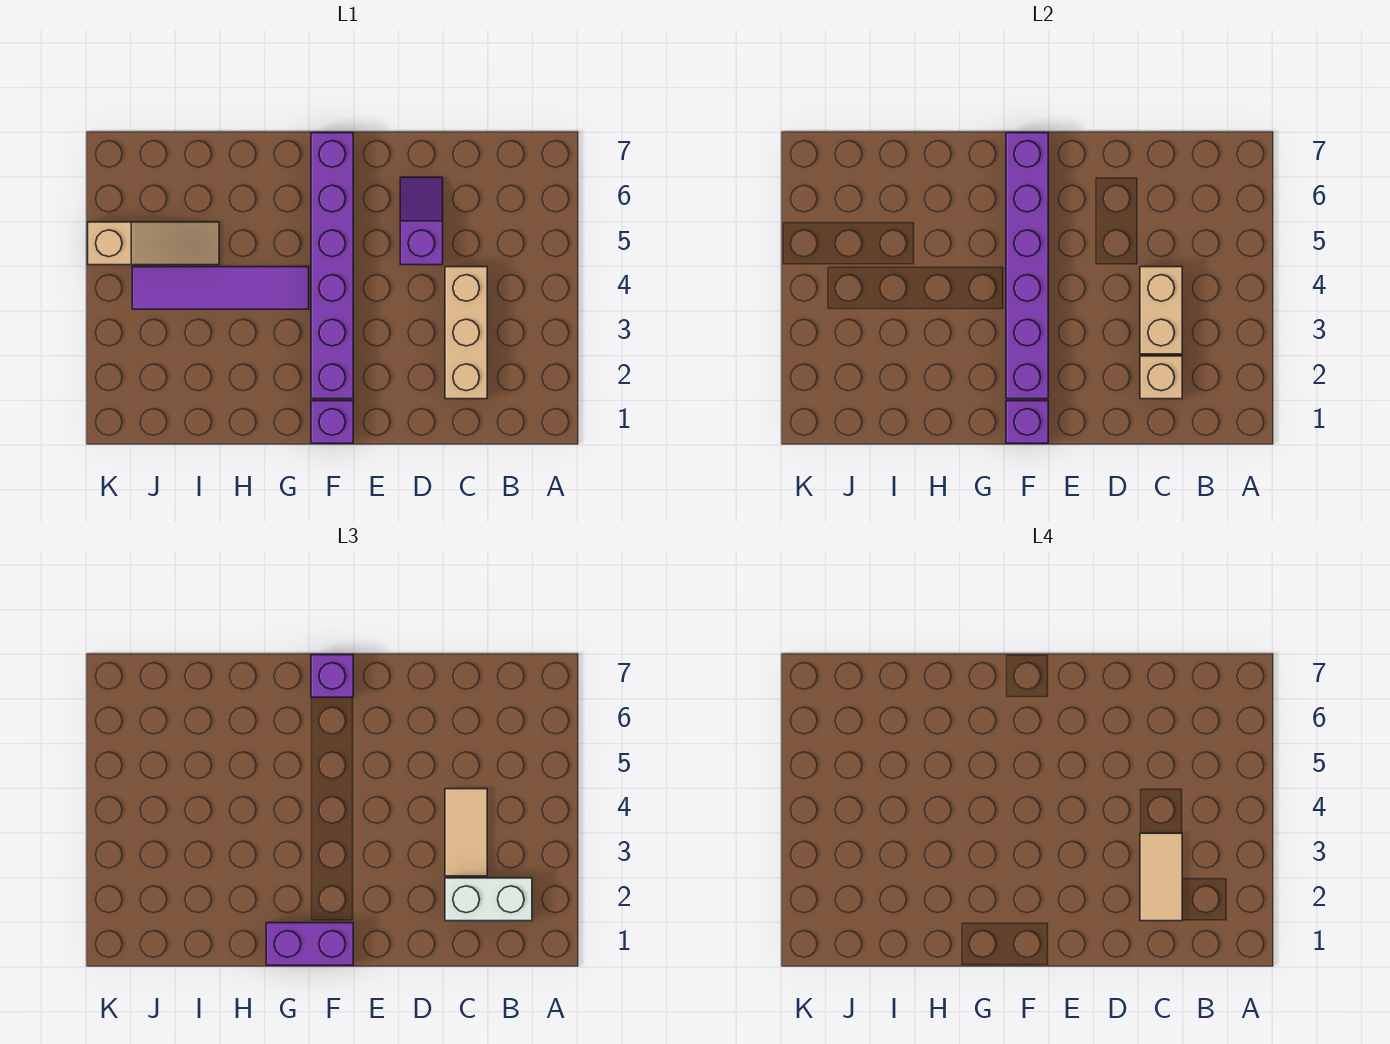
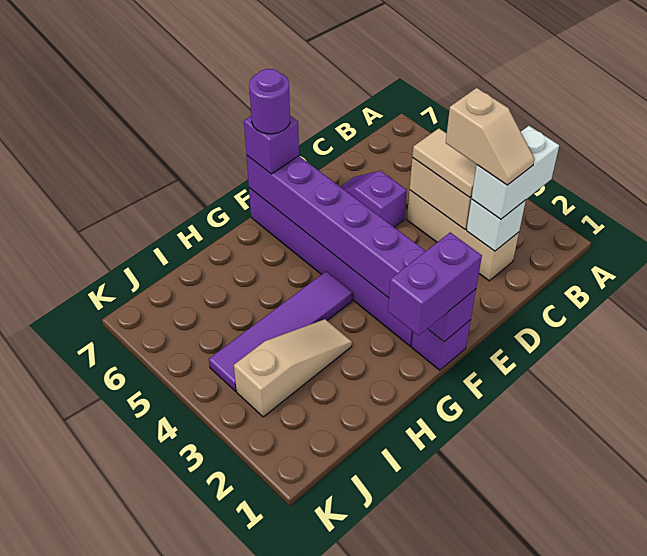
tan brick C2 level 2 -> white brick C2 level 2
tan tile C2:C3 level 4 -> tan slope C2:C3 level 4 top 3
none -> purple round brick F7 level 4
tan slope I5:K5 level 1 top K -> tan slope H3:J3 level 1 top J

